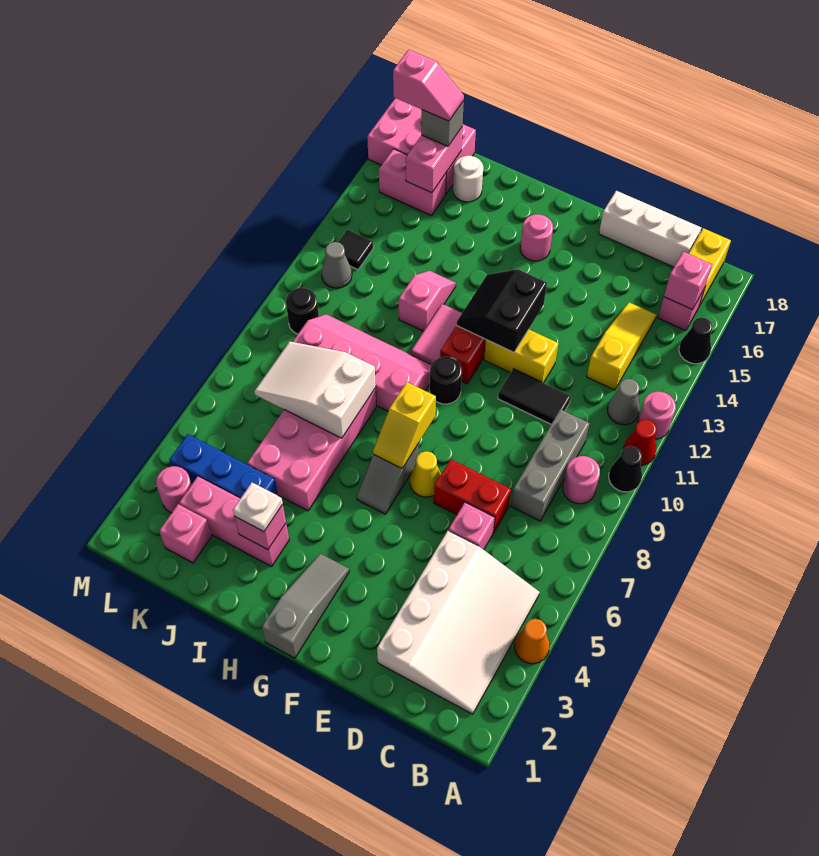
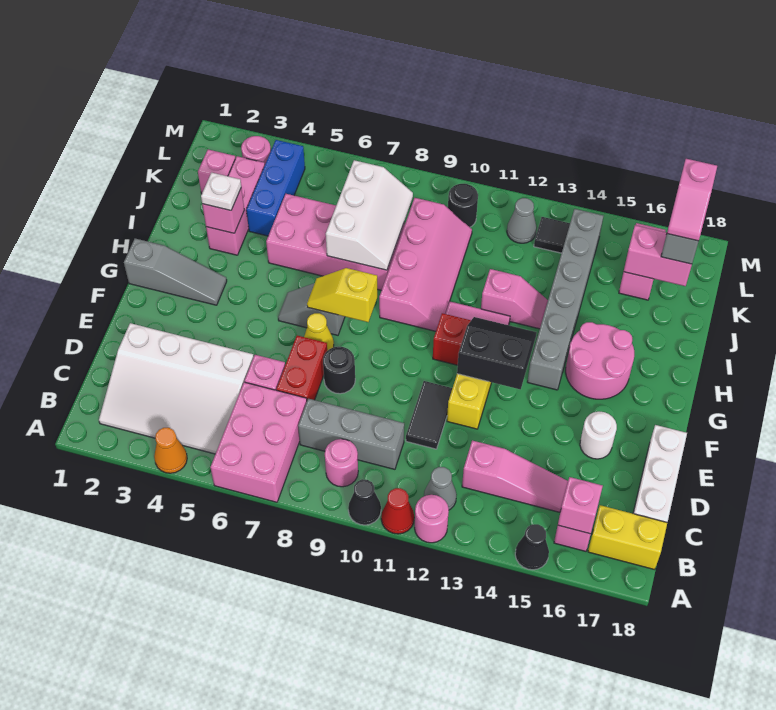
yellow slope C13:C15 level 1 top 13 -> pink slope C13:C15 level 1 top 13
black round brick G10 level 1 -> black round brick E8 level 1
none -> grey brick G14:L14 level 1
pink round brick G16 level 1 -> pink round brick G15:H16 level 1
white slope I7:K8 level 2 top I -> white slope I7:K8 level 2 top 7
white round brick J17 level 1 -> white round brick E16 level 1
pink brick K17:M18 level 1 -> pink brick A6:C7 level 1

